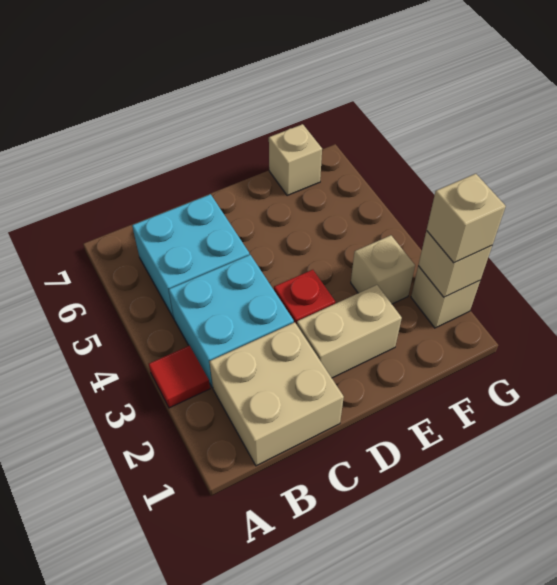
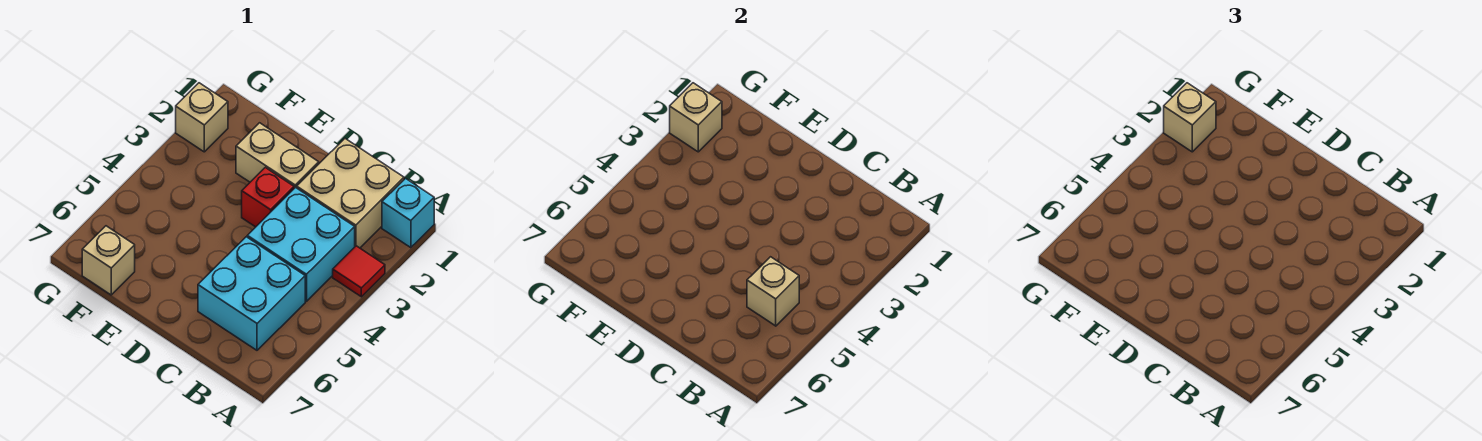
none -> cyan brick A1 level 1
tan brick F3 level 1 -> tan brick B5 level 2

